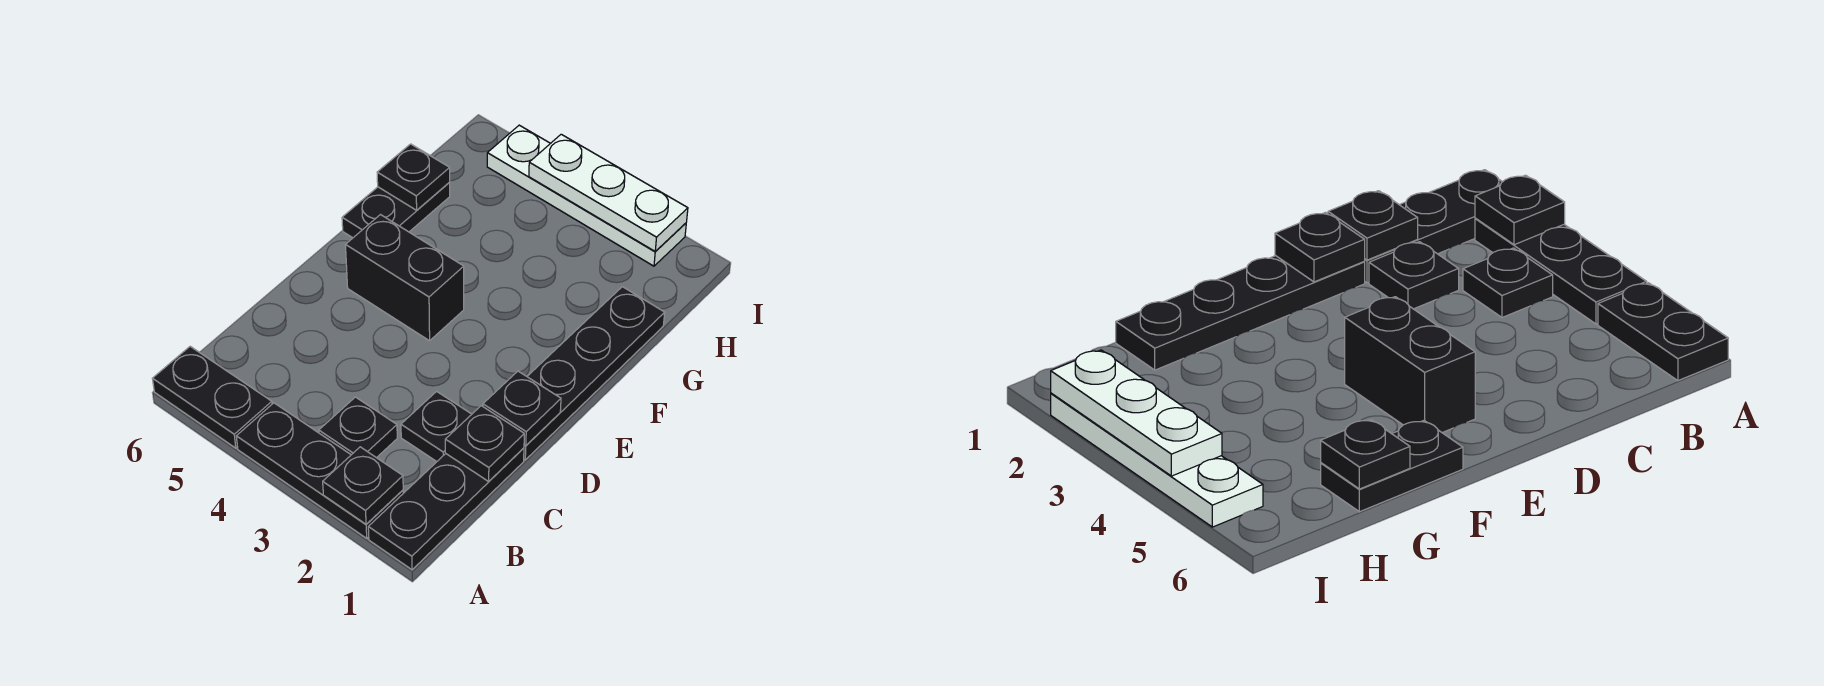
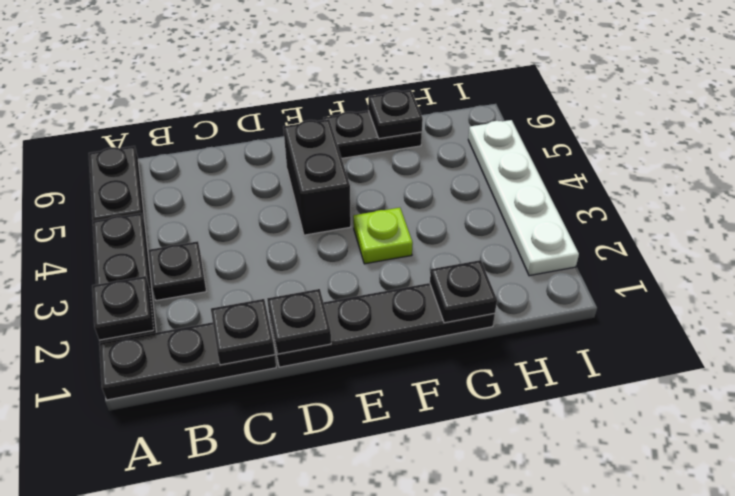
black plate C2 level 1 -> black plate G1 level 2
none -> lime plate F3 level 1
white plate I2:I4 level 2 -> none

